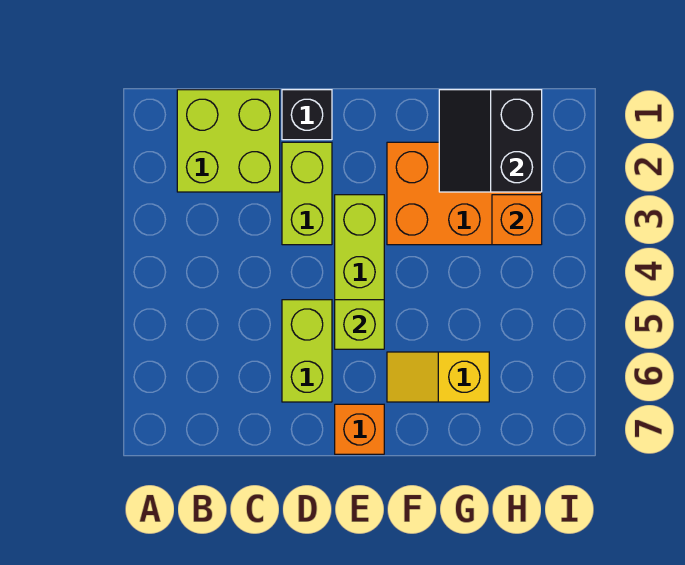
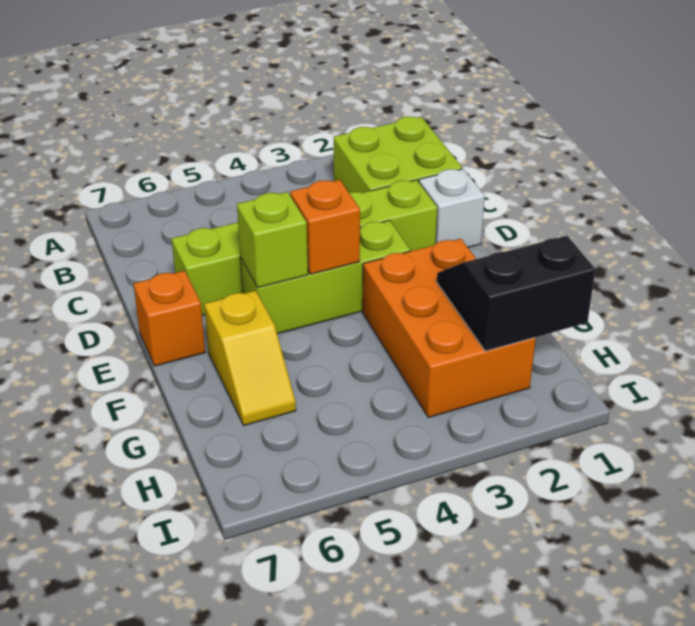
black brick D1 level 1 -> white brick D1 level 1
yellow slope F6:G6 level 1 top G -> yellow slope F6:G6 level 1 top F
orange brick H3 level 2 -> orange brick E4 level 2

